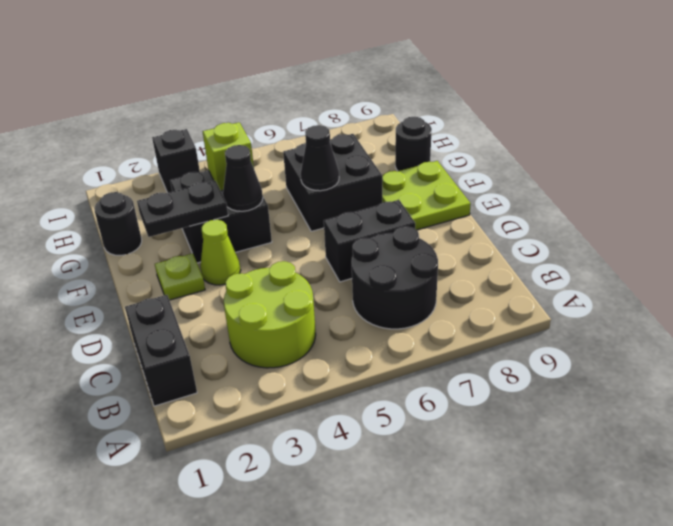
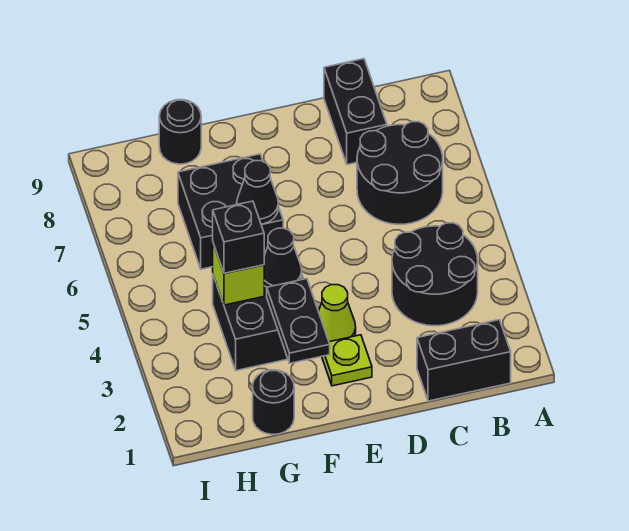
lime round brick B3:C4 level 1 -> black round brick B3:C4 level 1
black brick D6:D7 level 1 -> black brick C8:C9 level 1
lime plate E8:F9 level 1 -> none
black brick I3 level 1 -> black brick G4 level 3

